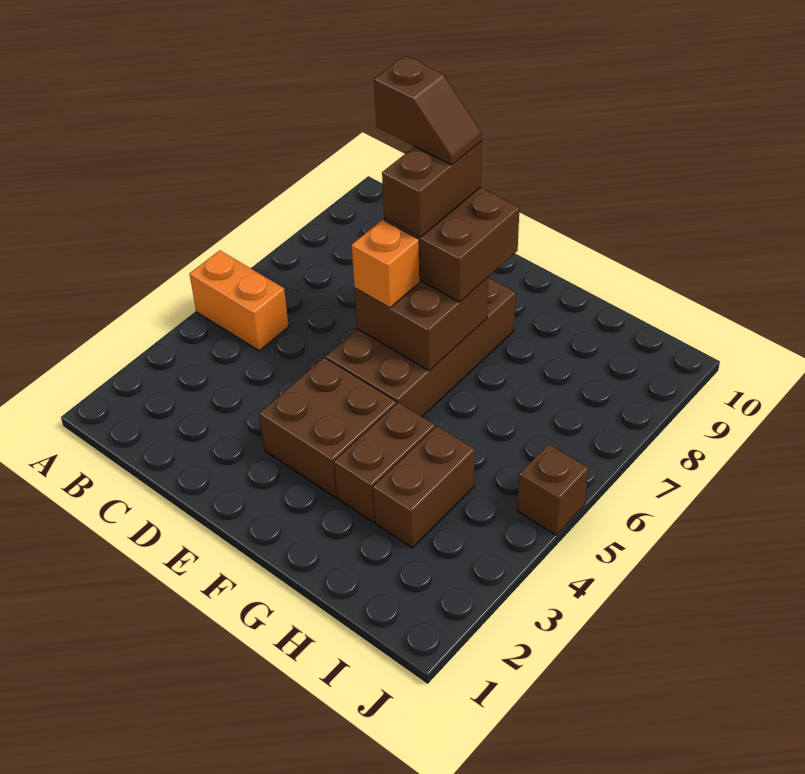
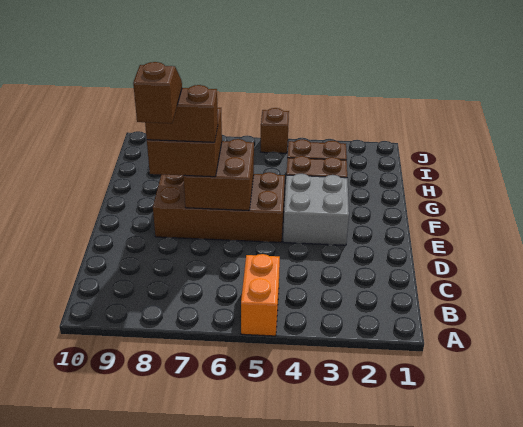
brown brick E3:F4 level 1 -> grey brick E3:F4 level 1
orange brick E6 level 3 -> none

